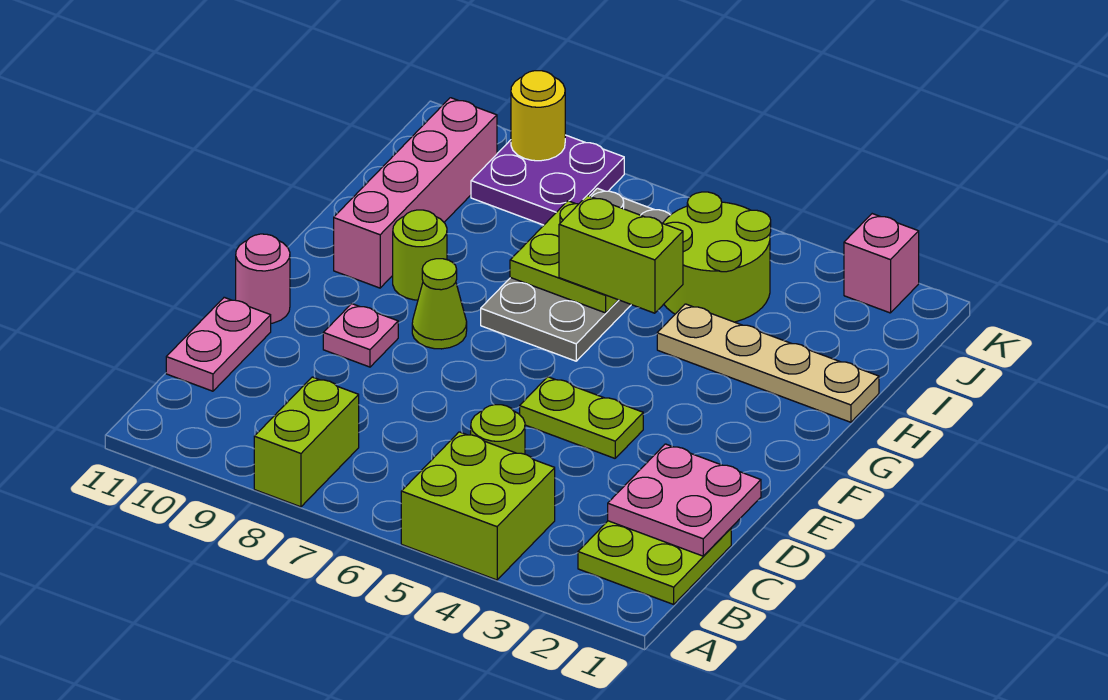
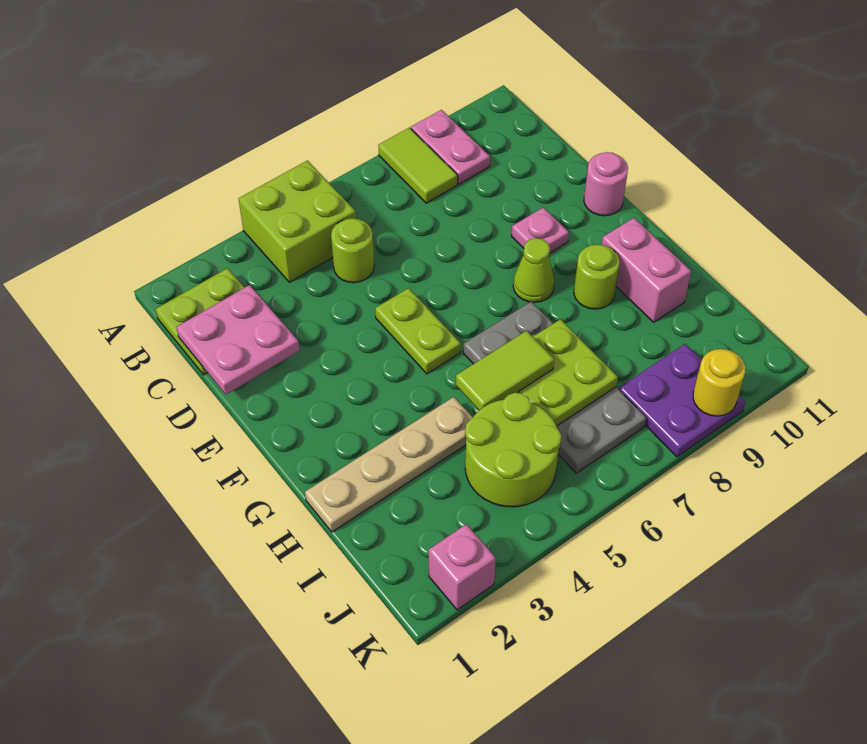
lime brick A8:B8 level 1 -> lime tile A8:B8 level 1
pink plate C11:D11 level 1 -> pink plate A9:B9 level 1
lime plate E4:E5 level 1 -> lime plate E5:F5 level 1
pink brick G10:J10 level 1 -> pink brick G10:H10 level 1
lime brick H5:H6 level 3 -> lime tile H5:H6 level 3

